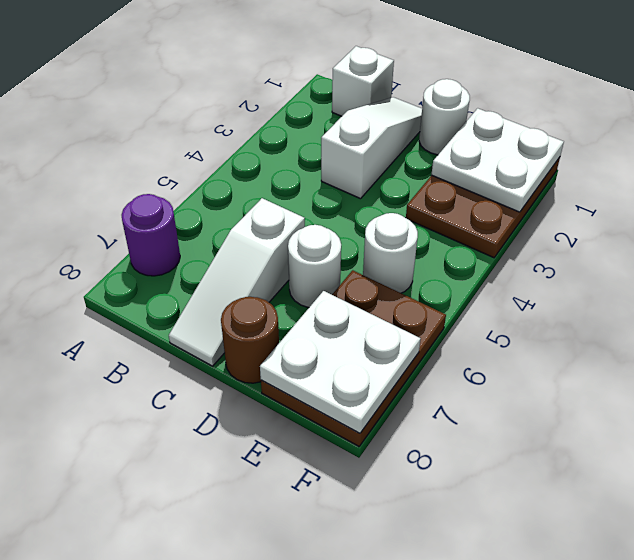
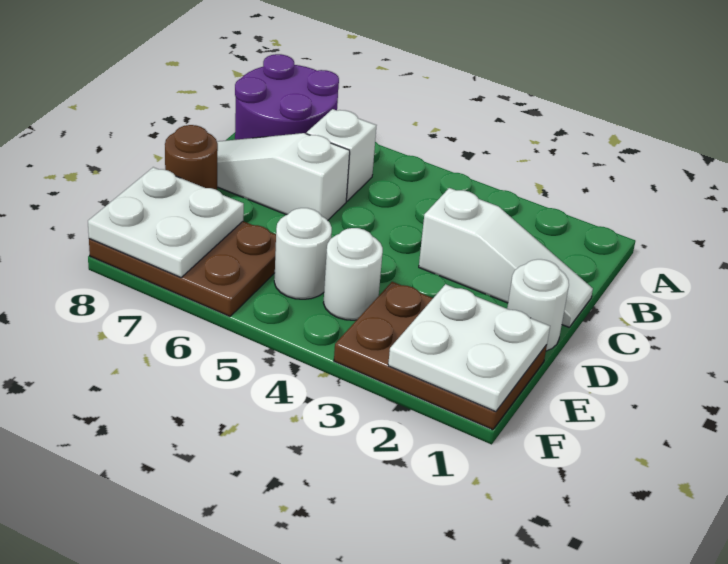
purple round brick A7 level 1 -> purple round brick A7:B8 level 1
white brick B1 level 1 -> white brick B6 level 1
white round brick D6 level 1 -> white round brick E4 level 1

